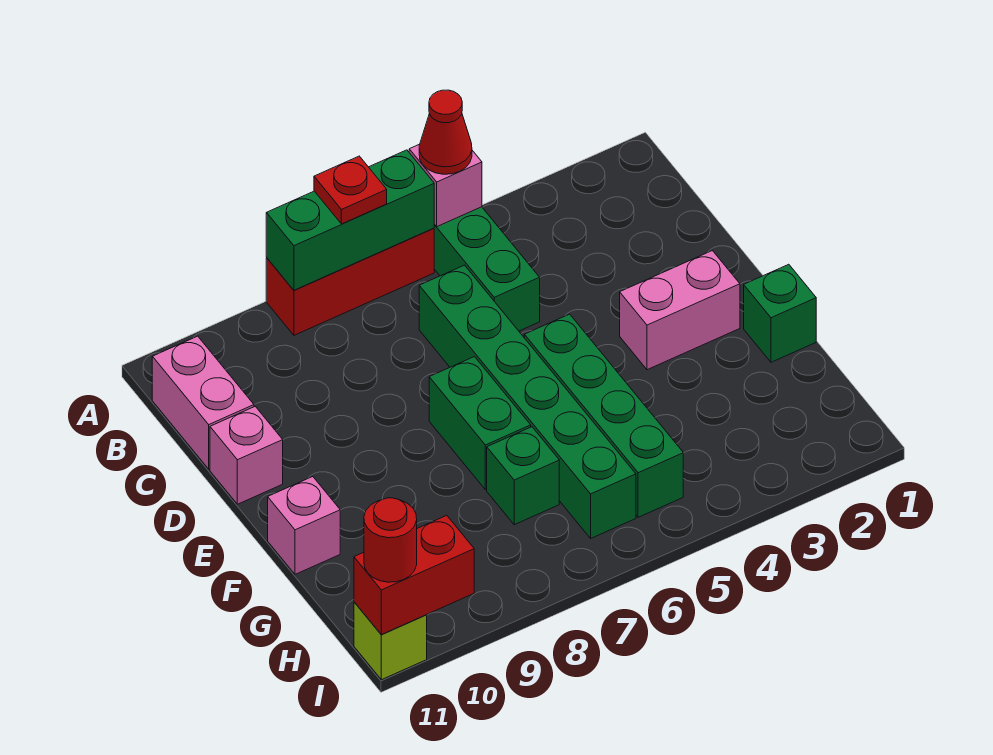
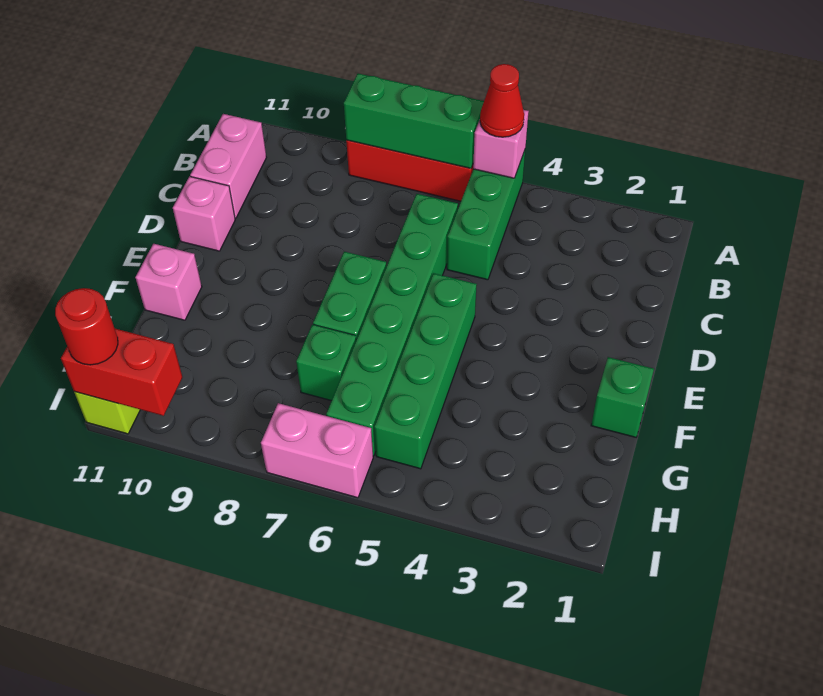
red plate A7 level 3 -> none
pink brick E2:E3 level 1 -> pink brick I6:I7 level 1

